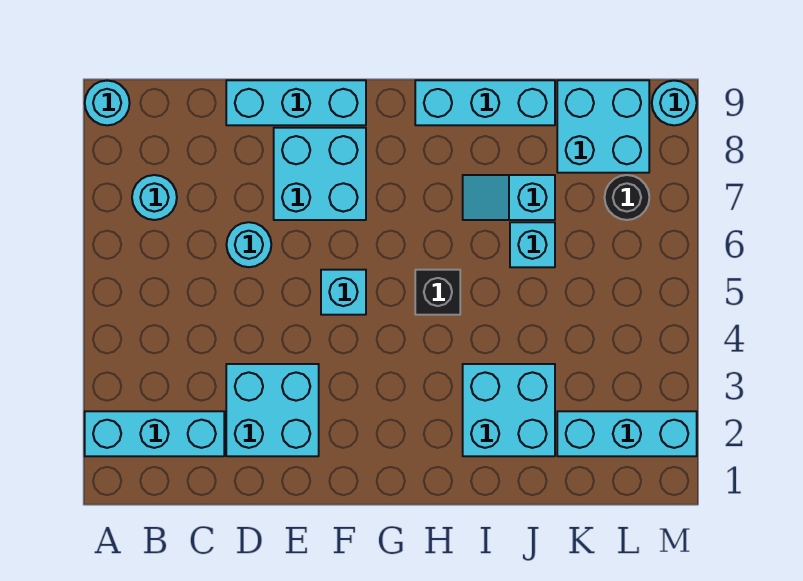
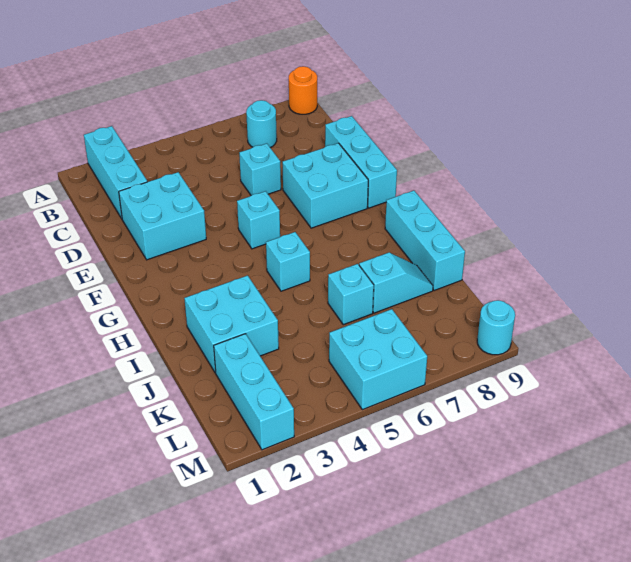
cyan round brick A9 level 1 -> orange round brick A9 level 1
cyan round brick D6 level 1 -> cyan brick D6 level 1
black brick H5 level 1 -> cyan brick H5 level 1
cyan slope I7:J7 level 1 top J -> cyan slope J7:J8 level 1 top 7
cyan brick K8:L9 level 1 -> cyan brick L5:M6 level 1
black round brick L7 level 1 -> none

